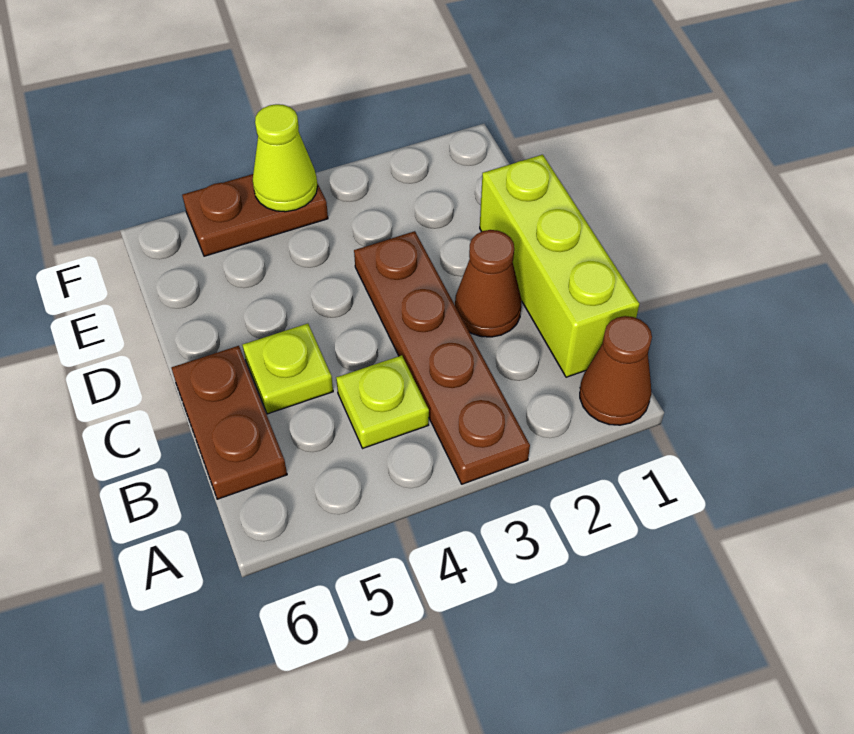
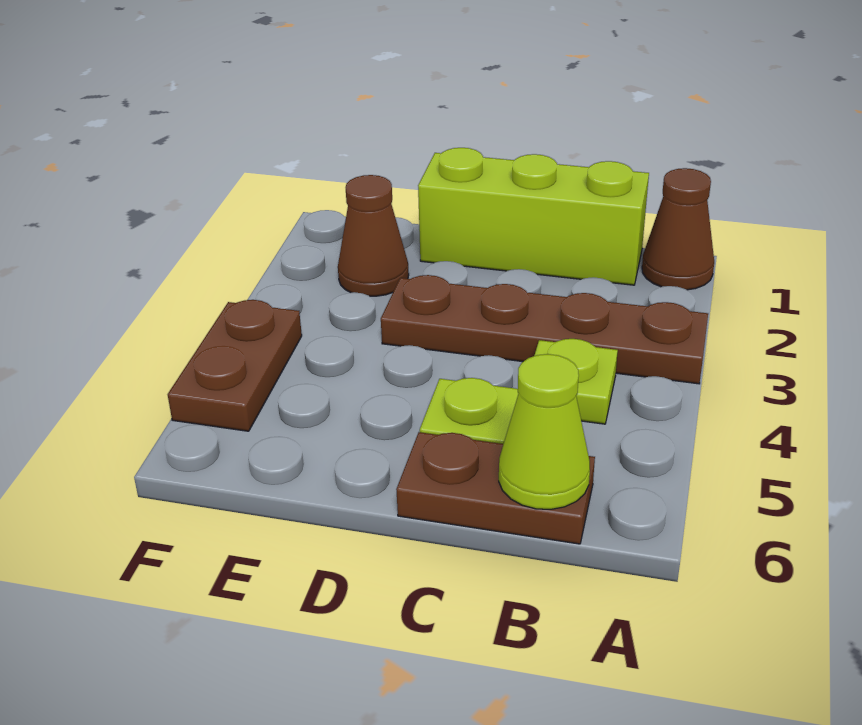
brown cone C2 level 1 -> brown cone E2 level 1
lime cone F4 level 2 -> lime cone B6 level 2

